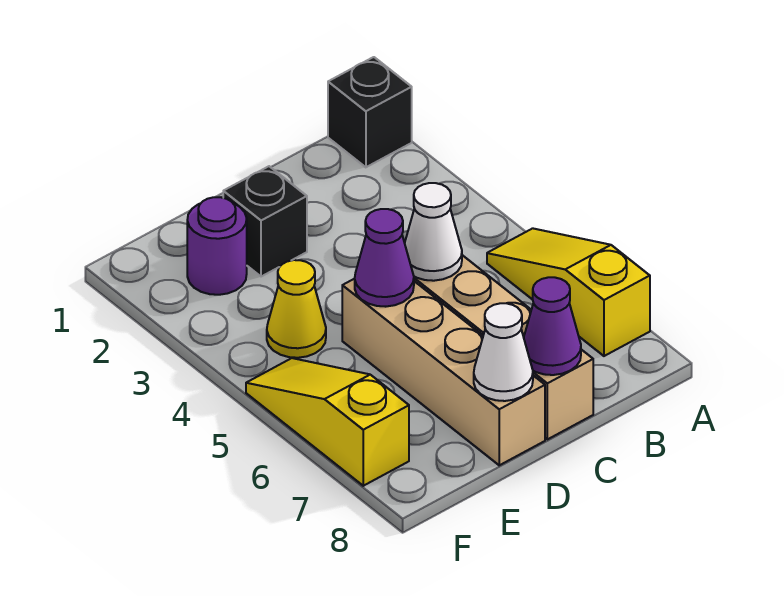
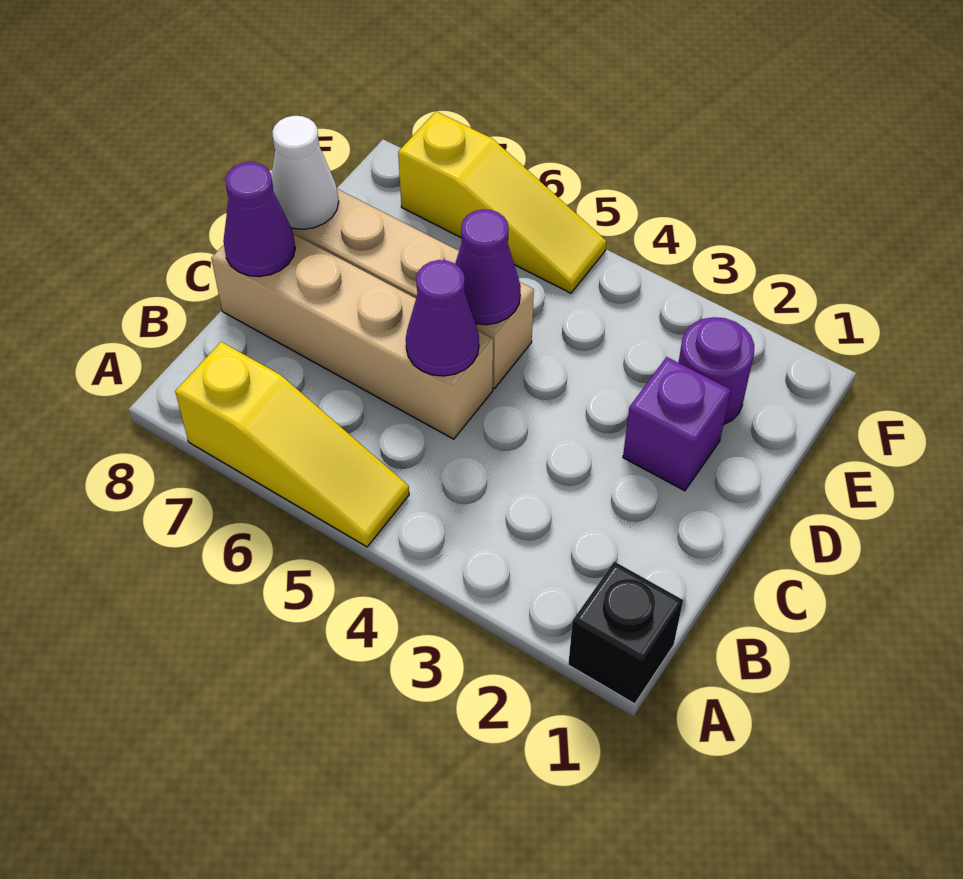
white cone C5 level 2 -> purple cone C5 level 2
black brick D2 level 1 -> purple brick D2 level 1
yellow cone E4 level 1 -> none

